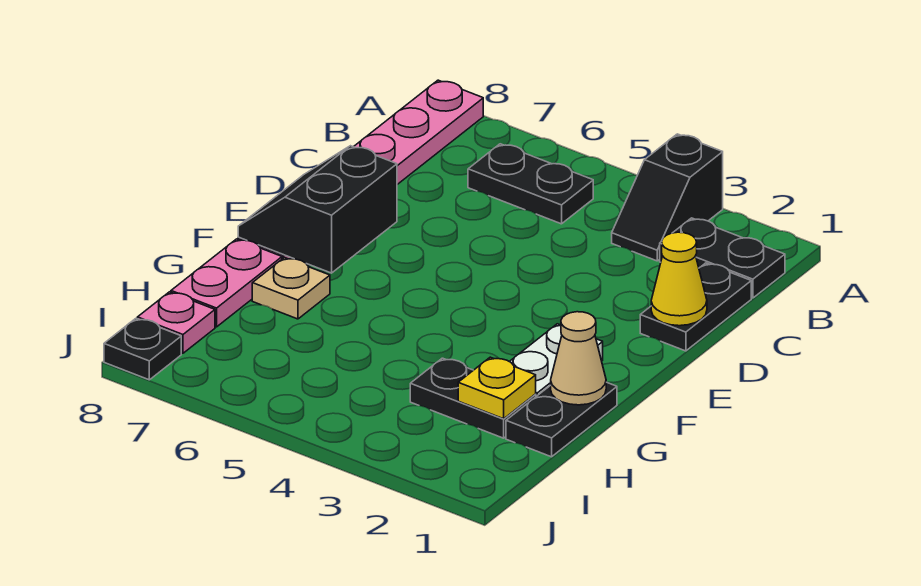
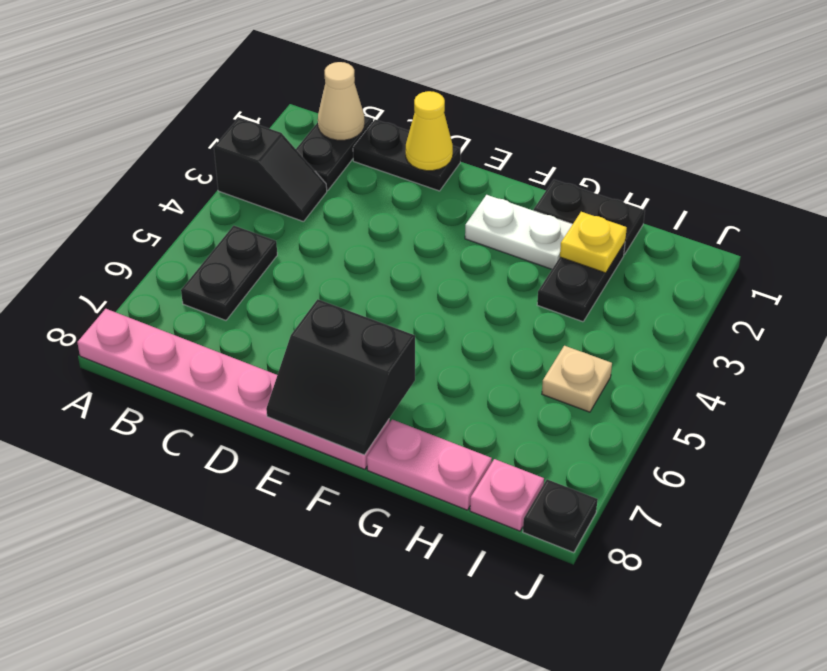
tan cone G1 level 2 -> tan cone B1 level 2
tan plate G7 level 1 -> tan plate I5 level 1

